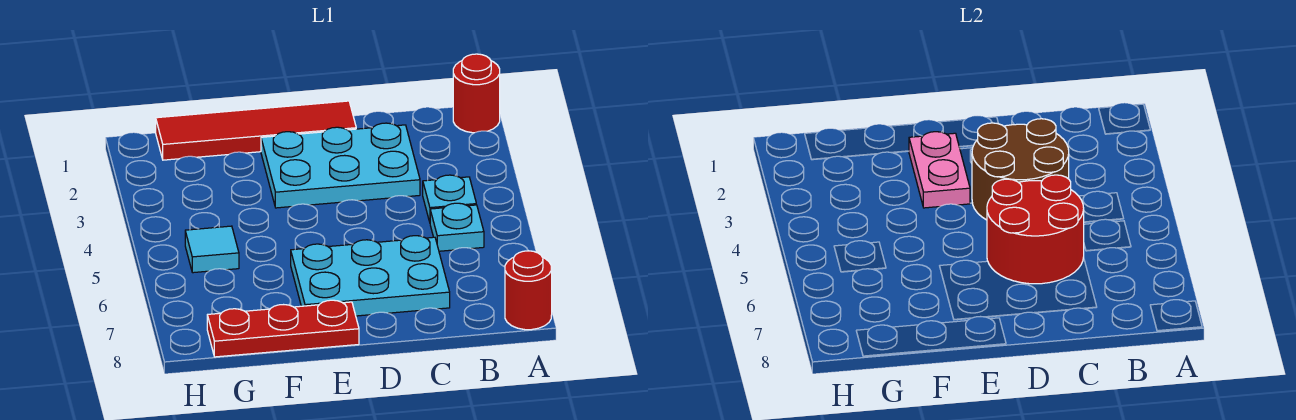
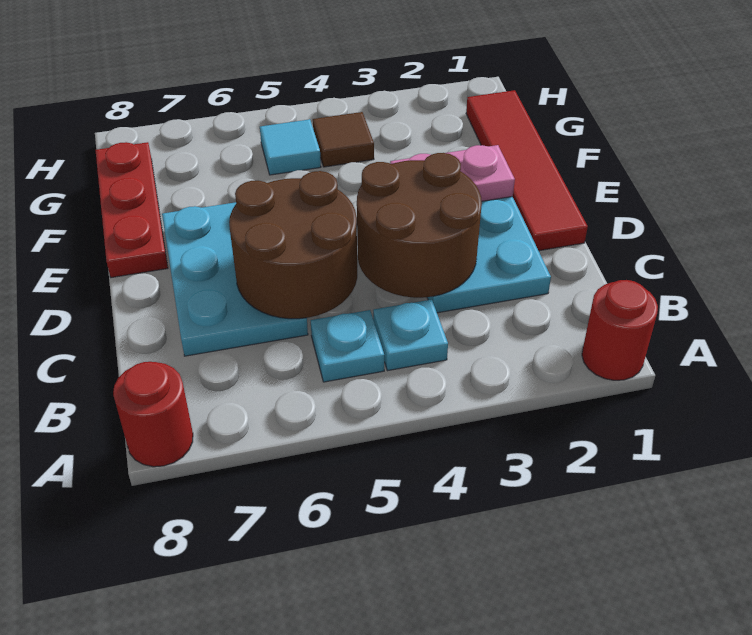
red round brick C5:D6 level 2 -> brown round brick C5:D6 level 2
none -> brown tile G4 level 1

